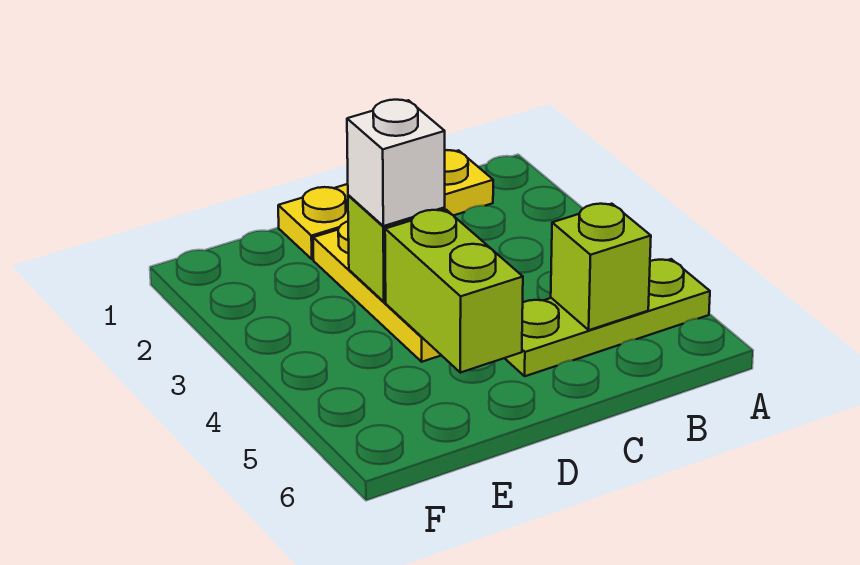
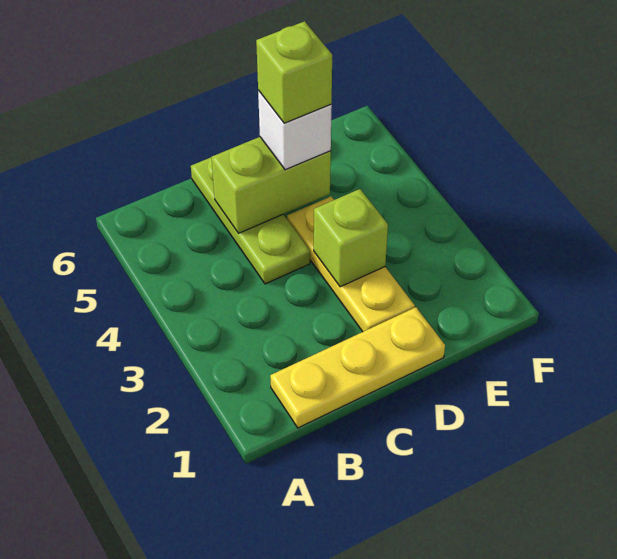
lime plate A5:C5 level 1 -> lime plate C4:C6 level 1
lime brick B5 level 2 -> lime brick D5 level 4
white brick D3 level 3 -> white brick D5 level 3
lime brick D4:D5 level 2 -> lime brick C5:D5 level 2

